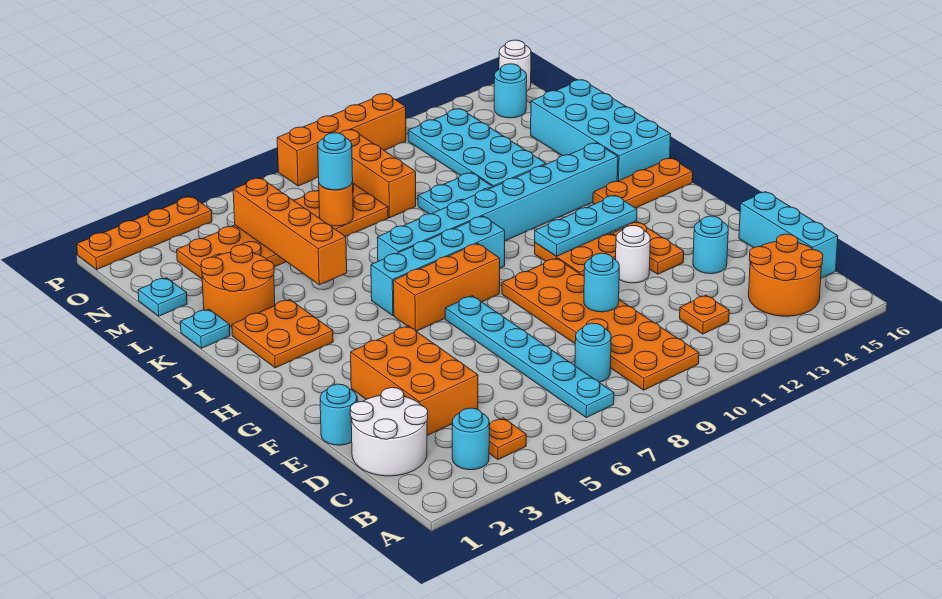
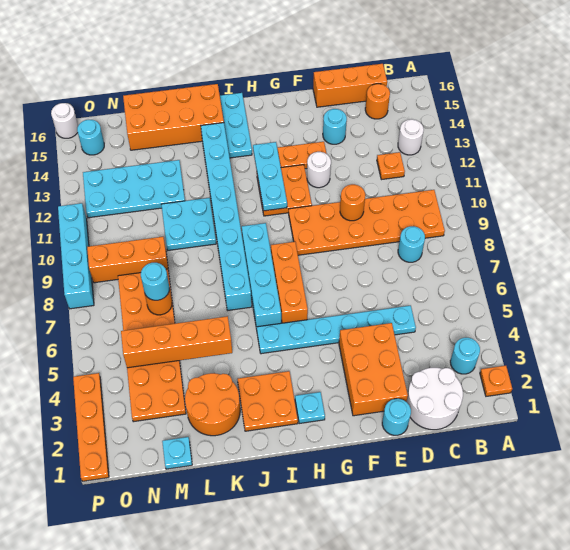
orange plate B4 level 1 -> orange plate A2 level 1
cyan plate B7:G7 level 1 -> cyan plate D5:I5 level 1
none -> white round brick B13 level 1
orange round brick B14:C15 level 1 -> orange round brick C15 level 1
cyan brick C16:E16 level 1 -> orange brick C16:E16 level 1
orange brick D3:F4 level 1 -> orange brick E2:F4 level 1
cyan round brick E10 level 2 -> orange round brick E10 level 2
orange plate I14:I16 level 1 -> cyan plate I14:I16 level 1
cyan brick J15:M16 level 1 -> orange brick J15:M16 level 1
cyan plate K1 level 1 -> cyan plate H2 level 1
orange brick P8:P11 level 1 -> cyan brick P8:P11 level 1

